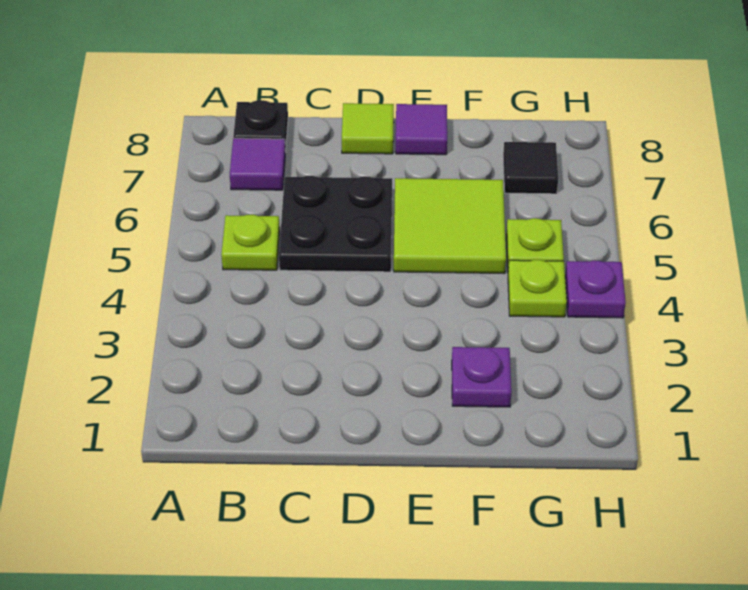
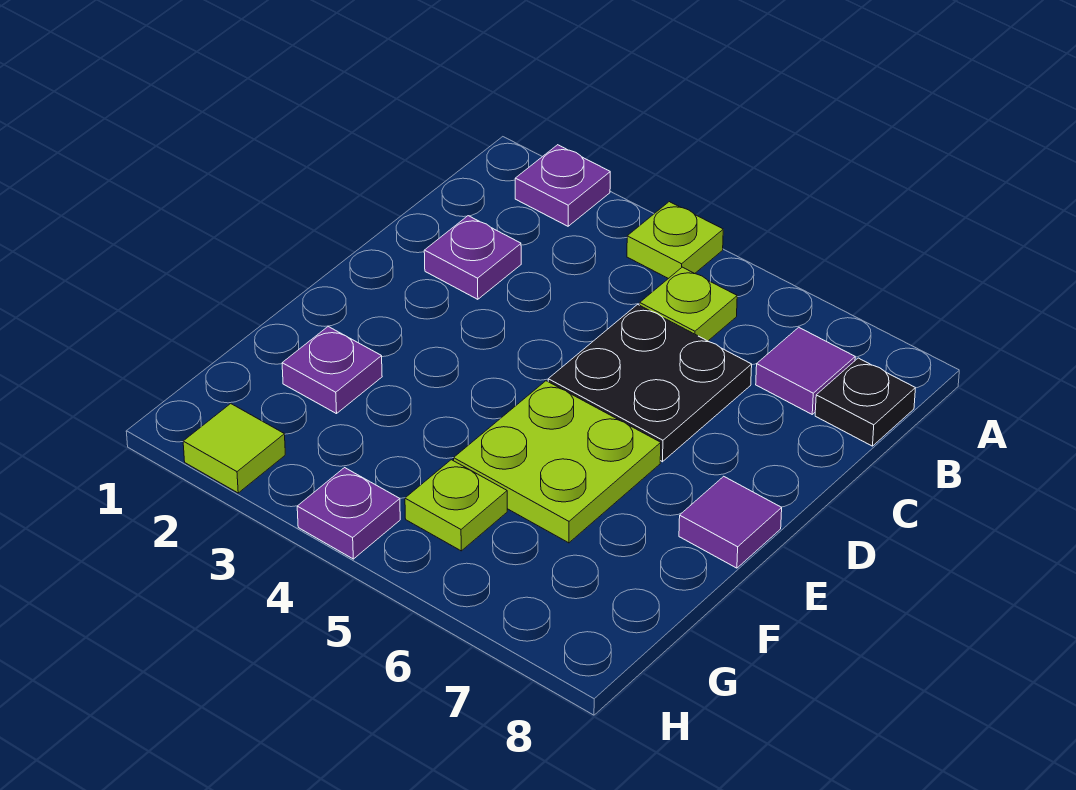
none -> purple plate A2 level 1
none -> purple plate C2 level 1
lime tile D8 level 1 -> lime tile H2 level 1
lime tile E5:F6 level 1 -> lime plate E5:F6 level 1
lime plate G4 level 1 -> lime plate A4 level 1
black tile G7 level 1 -> none

